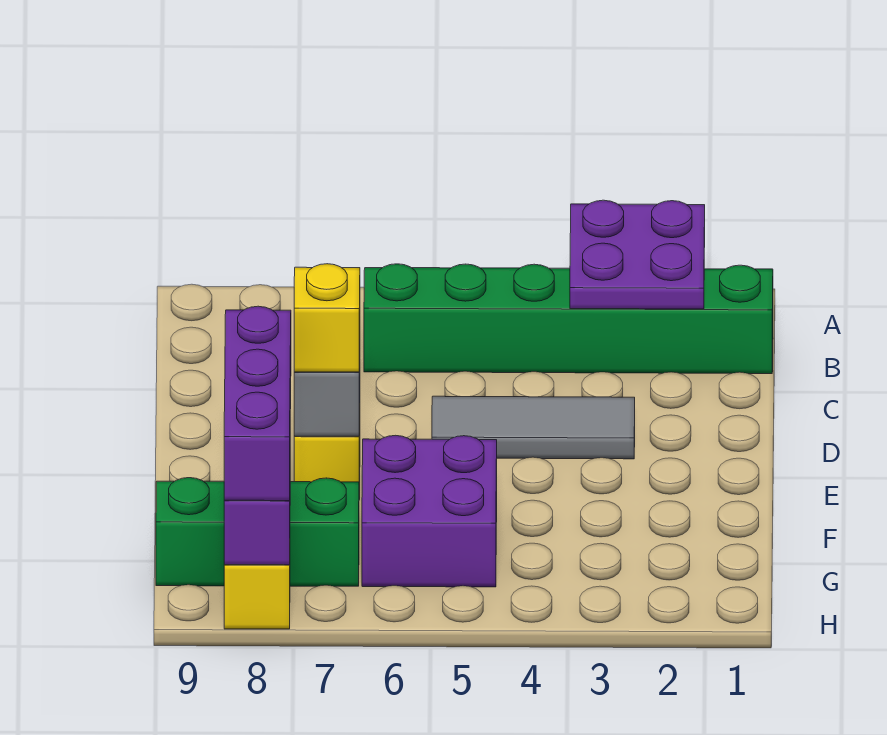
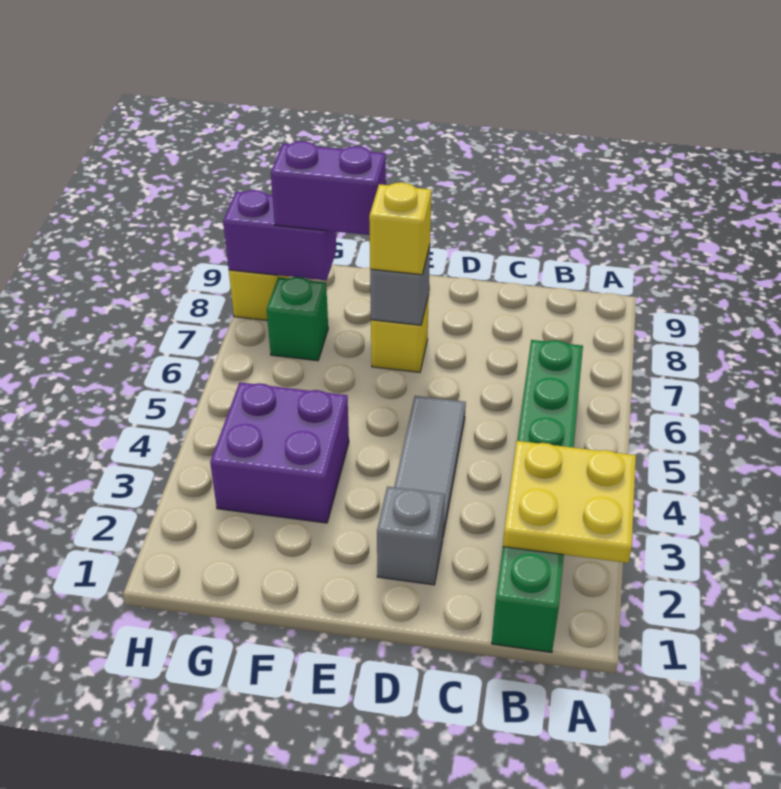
purple plate A2:B3 level 2 -> yellow plate A2:B3 level 2
none -> grey brick D2 level 1
purple brick F5:G6 level 1 -> purple brick F3:G4 level 1
purple brick F8:H8 level 3 -> purple brick F8:G8 level 3
green brick G7:G9 level 1 -> green brick G7 level 1

